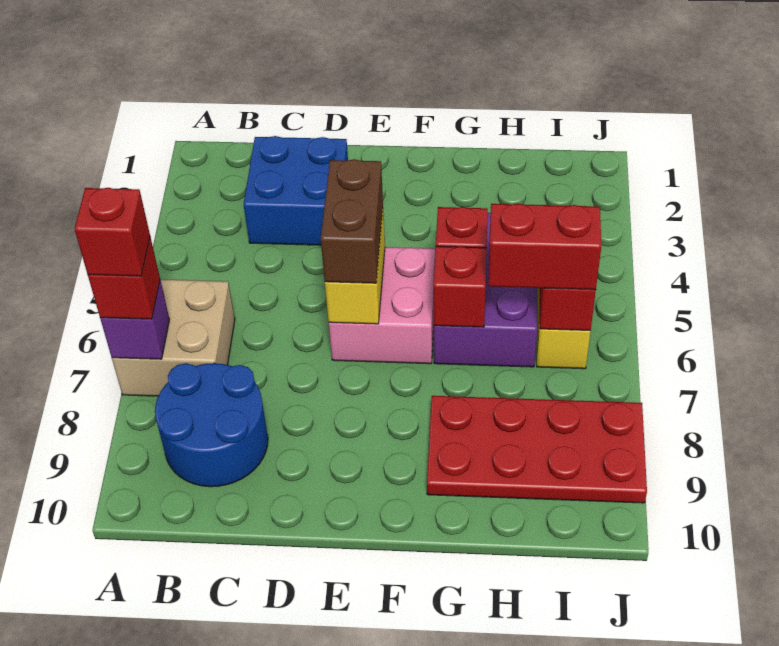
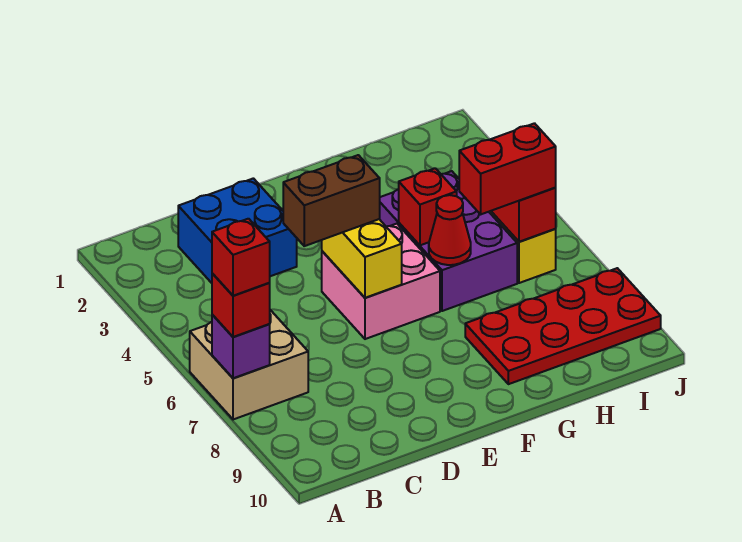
blue round brick B8:C9 level 1 -> none
brown brick E5:E6 level 3 -> brown brick D5:E5 level 3
red brick G6 level 2 -> red cone G6 level 2

